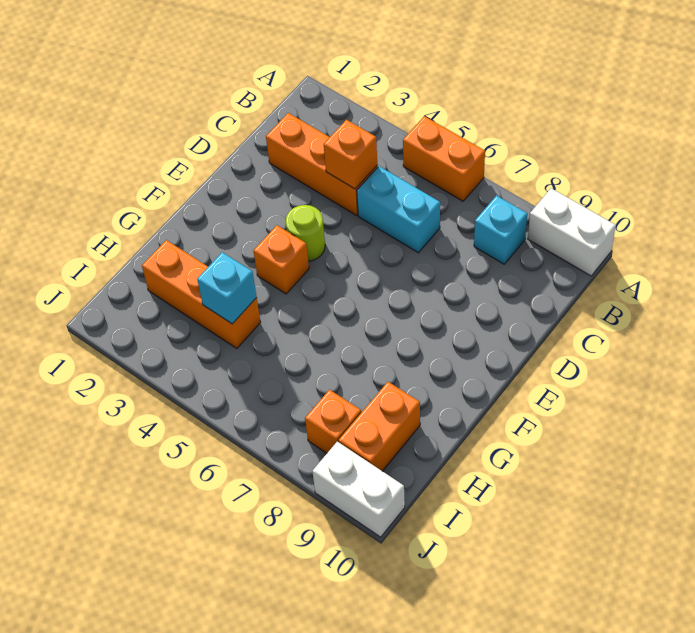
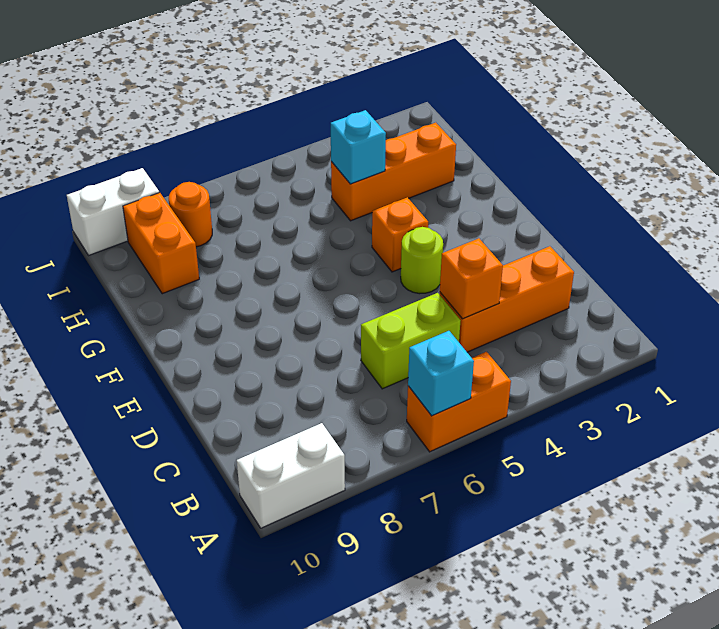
cyan brick B8 level 1 -> cyan brick A6 level 2
cyan brick C5:C6 level 1 -> lime brick C5:C6 level 1
orange brick I8 level 1 -> orange round brick I8 level 1

